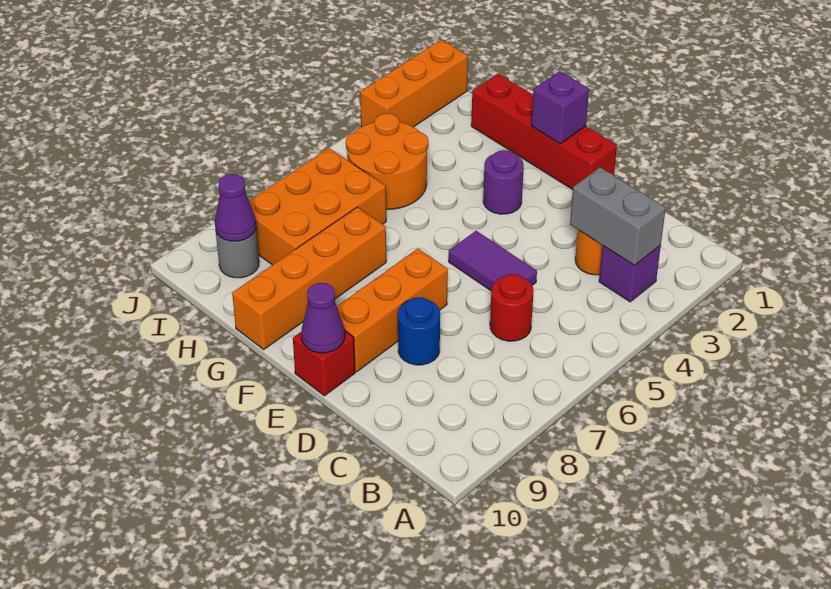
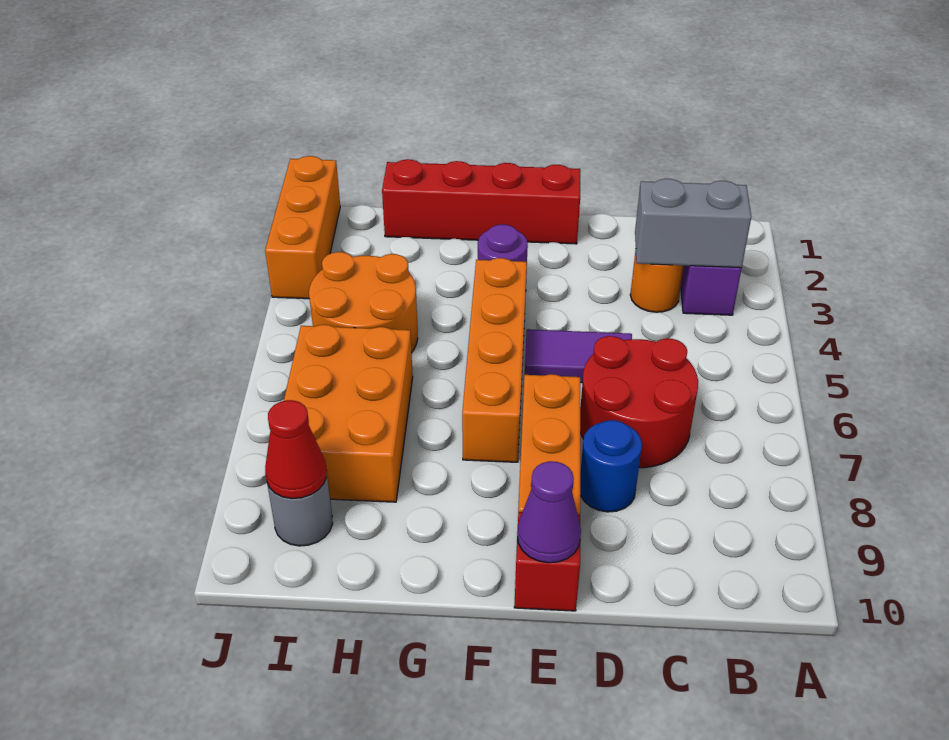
red round brick C6 level 1 -> red round brick C6:D7 level 1
purple brick F1 level 2 -> none
orange brick G7:G10 level 1 -> orange brick F4:F7 level 1
purple cone I9 level 2 -> red cone I9 level 2

